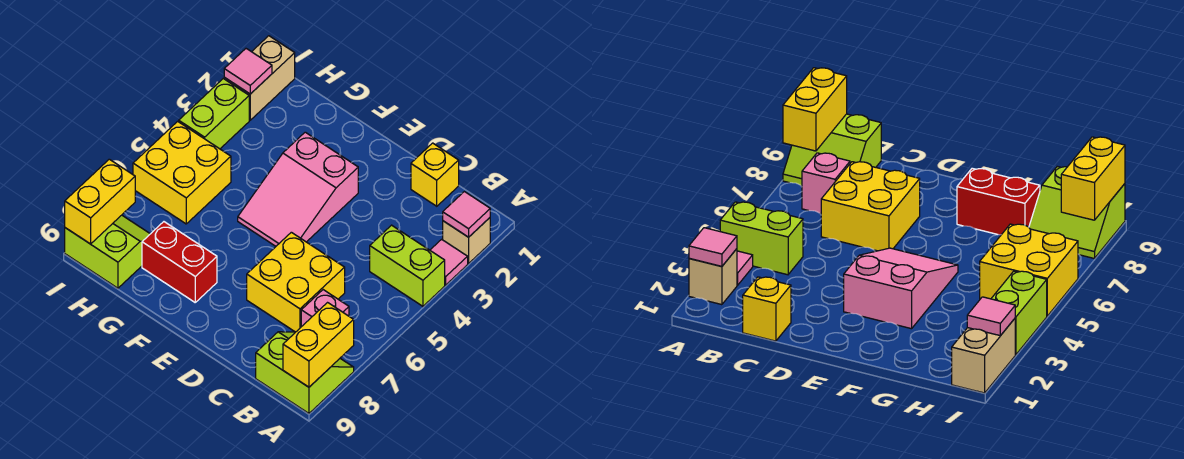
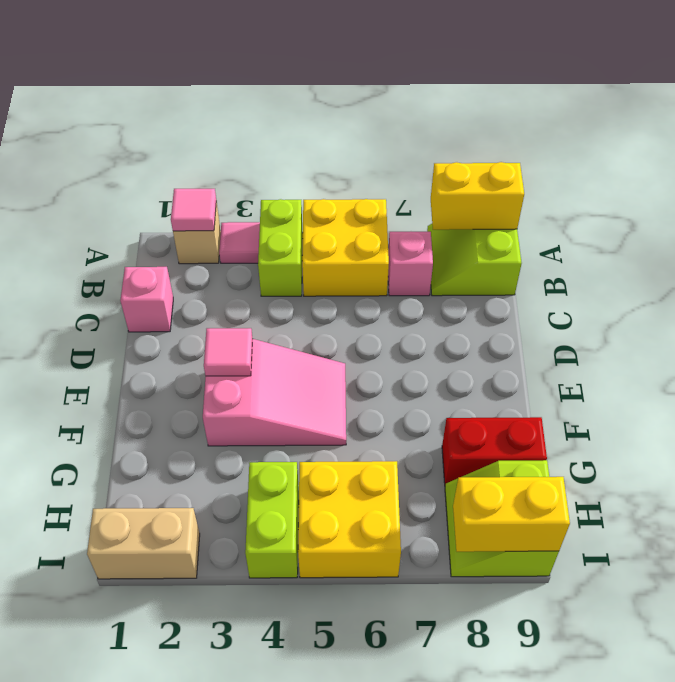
yellow brick C1 level 1 -> pink brick C1 level 1
yellow brick C6:D7 level 1 -> yellow brick A5:B6 level 1
red brick F8:G8 level 1 -> red brick G8:G9 level 1
pink tile I2 level 2 -> pink tile E3 level 2
lime brick I3:I4 level 1 -> lime brick H4:I4 level 1

